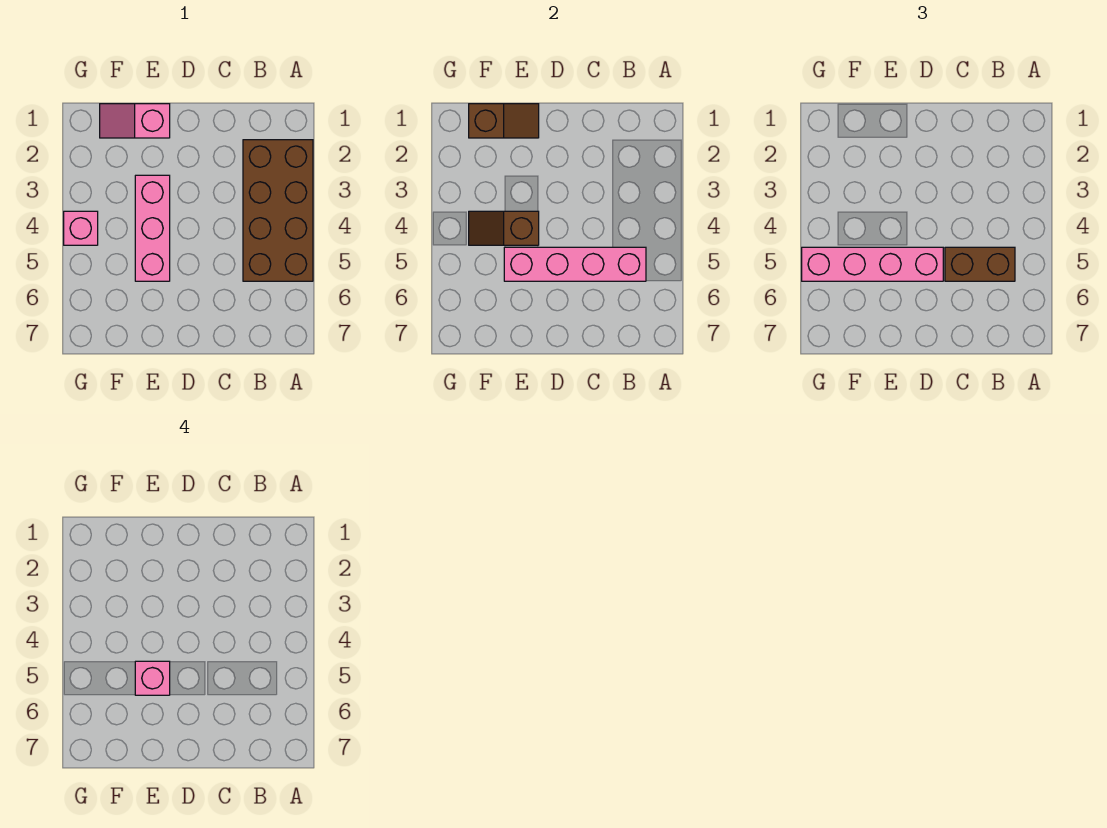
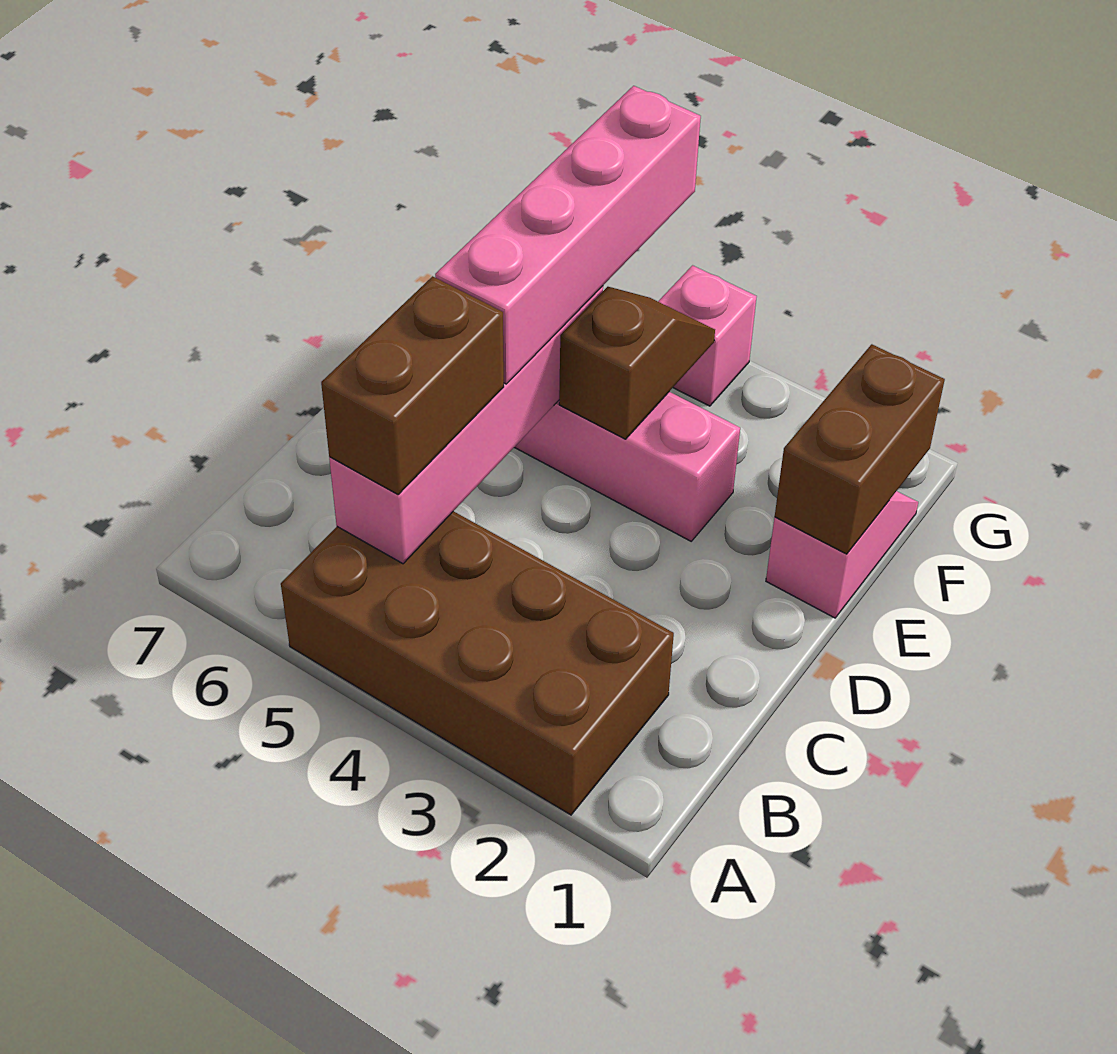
brown slope E1:F1 level 2 top F -> brown brick E1:F1 level 2
pink brick E5 level 4 -> none

